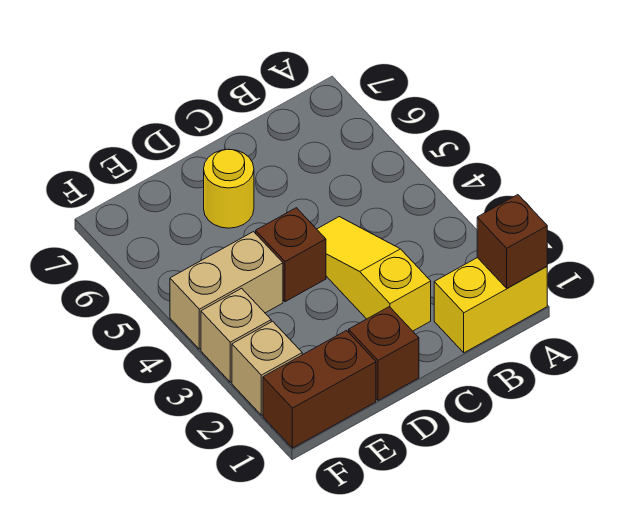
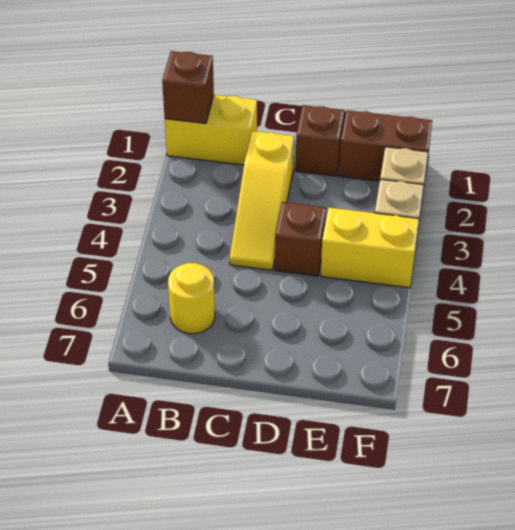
yellow round brick D6 level 1 -> yellow round brick B6 level 1
tan brick E4:F4 level 1 -> yellow brick E4:F4 level 1

